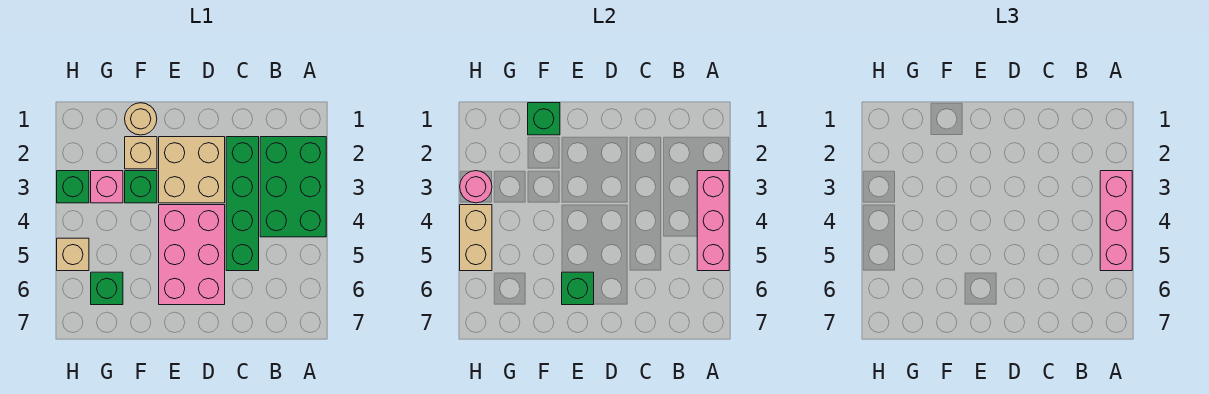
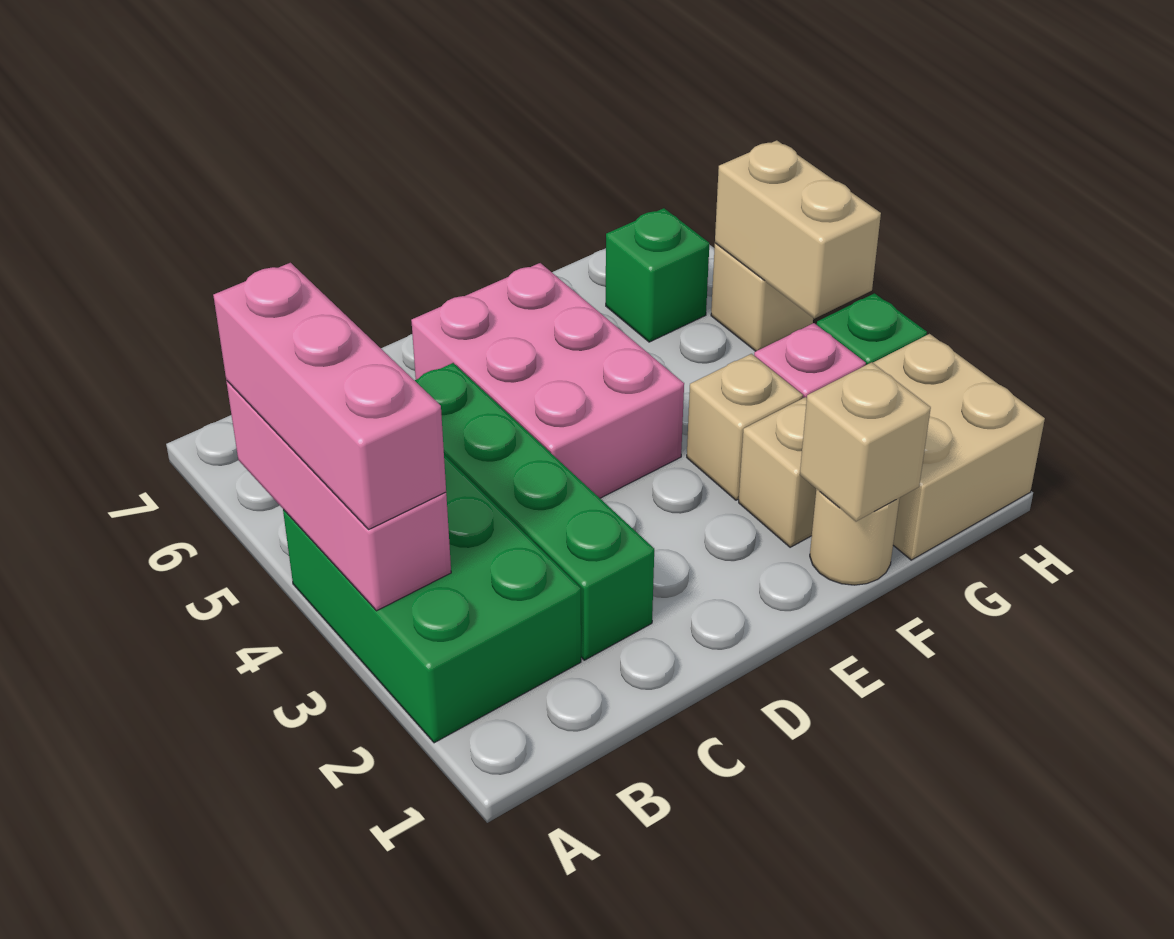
tan brick D2:E3 level 1 -> tan brick G1:H2 level 1
green brick E6 level 2 -> none
green brick F1 level 2 -> tan brick F1 level 2
green brick F3 level 1 -> tan brick F3 level 1
pink round brick H3 level 2 -> none

